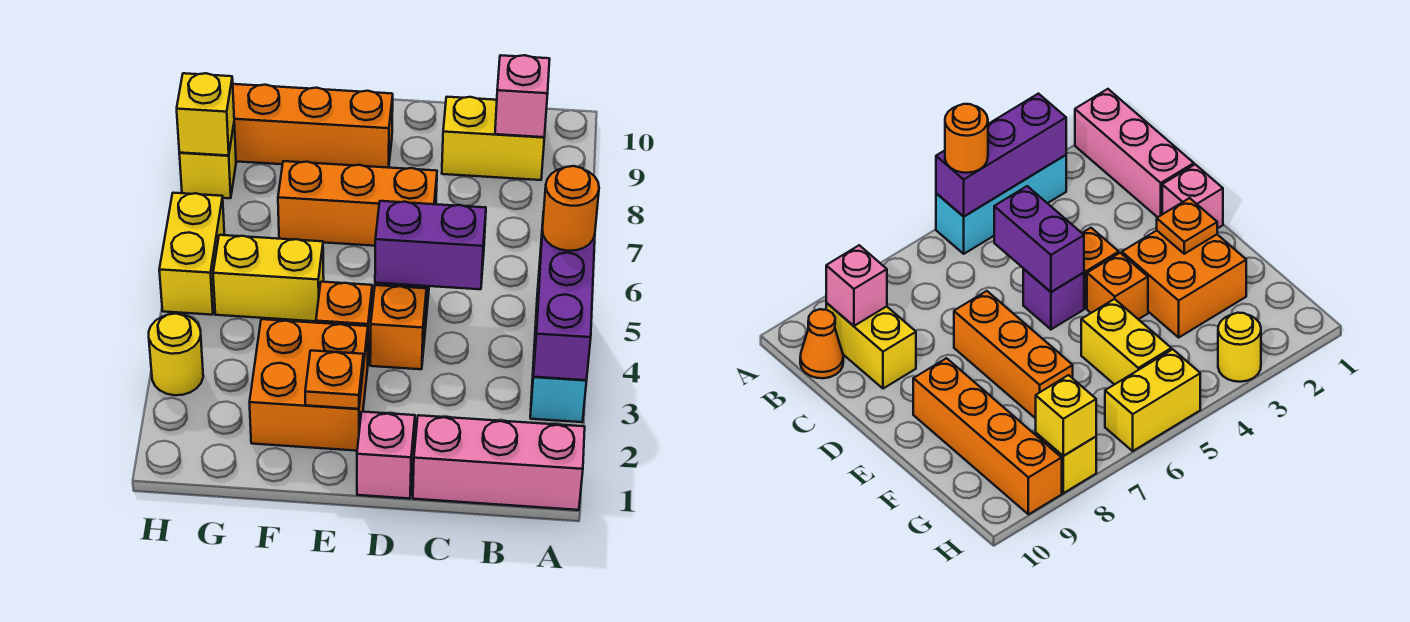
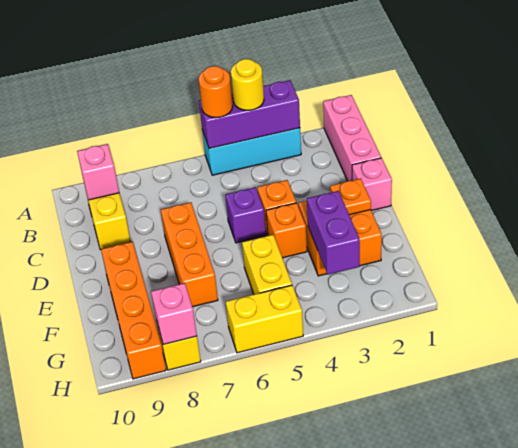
orange cone B10 level 1 -> none
purple brick C5:D5 level 2 -> purple brick F3:G3 level 2
yellow round brick H3 level 1 -> yellow round brick A4 level 3
yellow brick H8 level 2 -> pink brick H8 level 2

